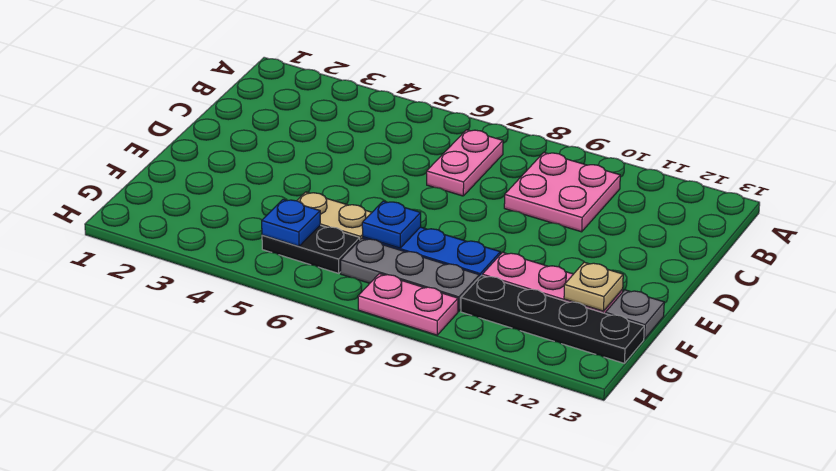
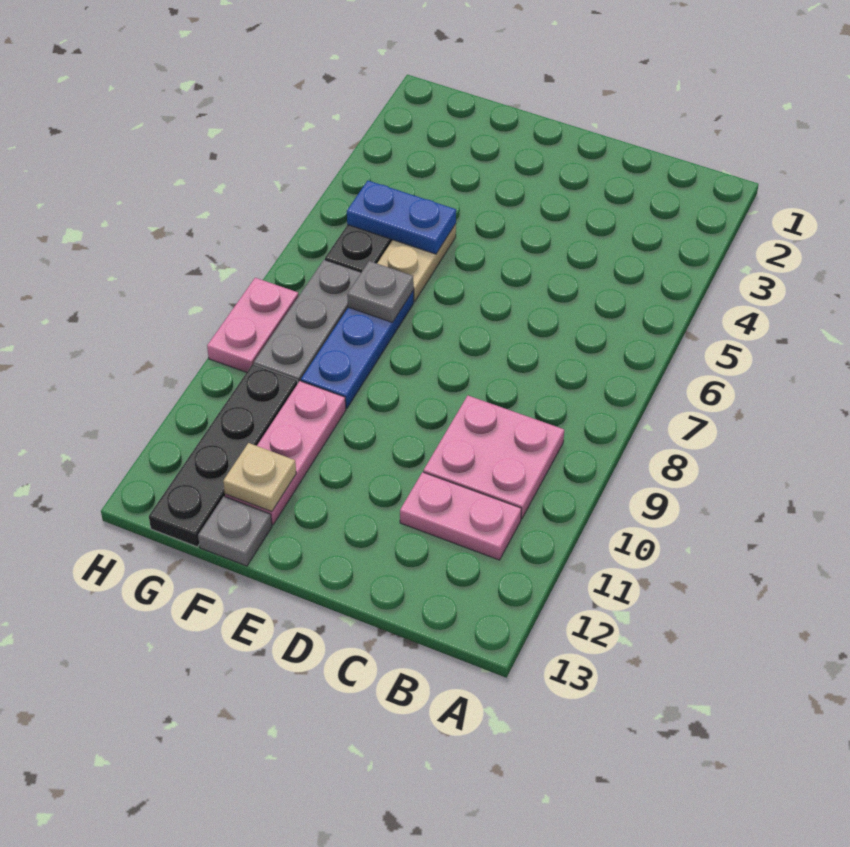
pink plate B7:C7 level 1 -> pink plate B11:C11 level 1
blue plate F7 level 2 -> grey plate F7 level 2
blue plate G5 level 2 -> blue plate F5:G5 level 2

